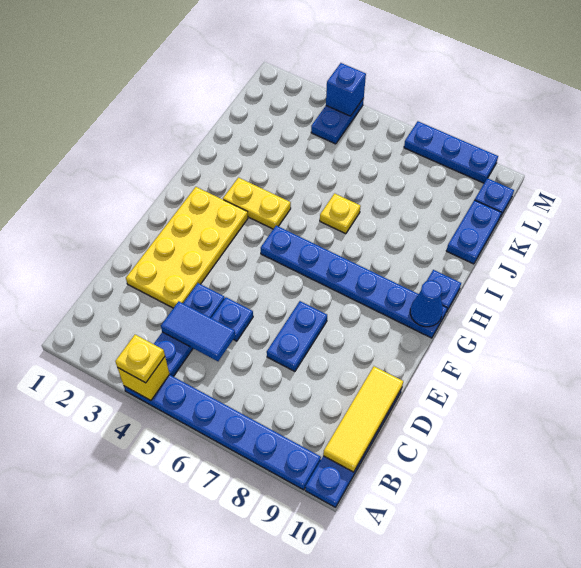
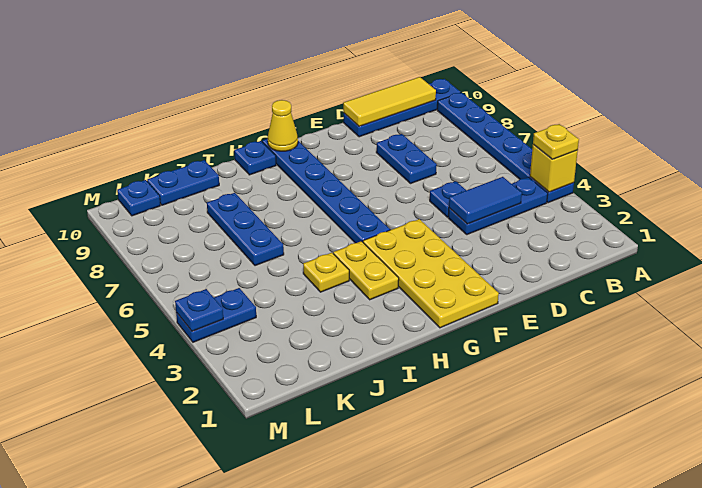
blue tile C4:C5 level 2 -> blue tile C4:D4 level 2
yellow plate D2:G3 level 1 -> yellow plate F1:G4 level 1
blue plate D7:E7 level 1 -> blue plate D7:D8 level 1
blue cone G10 level 2 -> yellow cone G10 level 2
yellow plate I6 level 1 -> yellow plate I4 level 1
blue brick M4 level 2 -> blue plate M4 level 2
blue plate M7:M9 level 1 -> blue plate J6:J8 level 1

